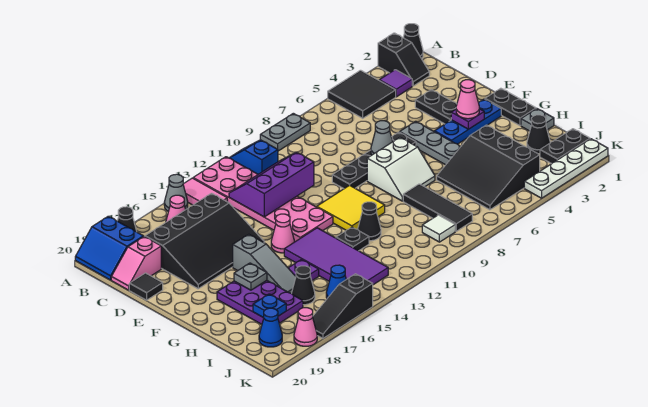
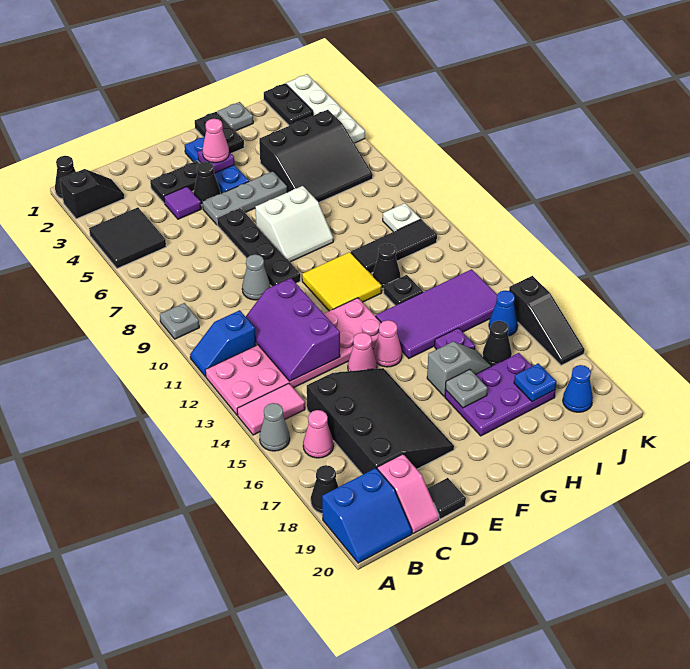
grey plate A8:A9 level 1 -> grey plate A9 level 1
purple tile B3 level 1 -> purple tile D4 level 1
grey cone E7 level 2 -> grey cone D9 level 1
black plate F1:G1 level 1 -> black plate G1:G2 level 1
white slope F7:G8 level 1 top F -> white slope F7:G8 level 1 top 7
grey slope F16:H16 level 1 top F -> grey slope G16:H16 level 1 top G
black tile H8:J8 level 1 -> black tile H10:J10 level 1
black cone I2 level 1 -> black cone E4 level 1
white tile J9 level 1 -> white plate J9 level 1
pink cone K18 level 1 -> pink cone E14 level 1

